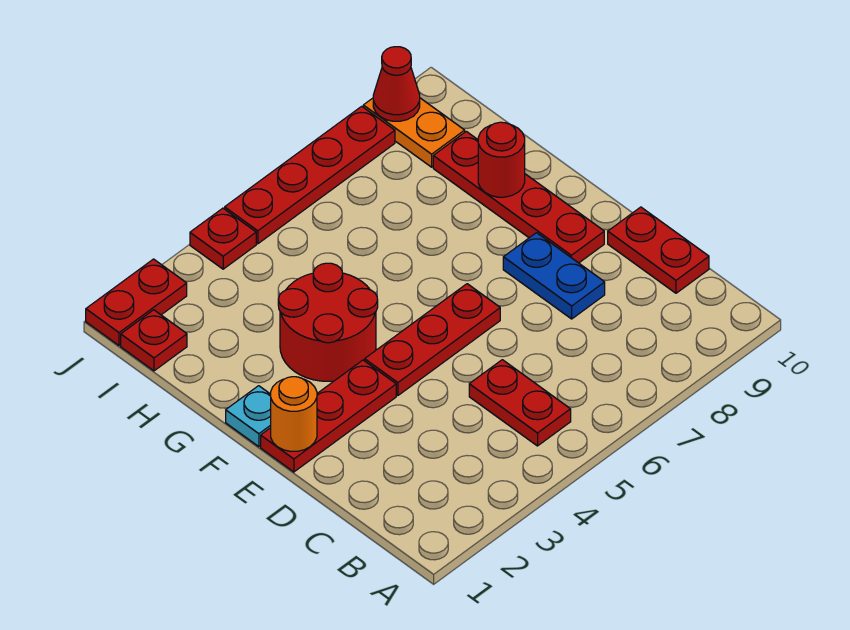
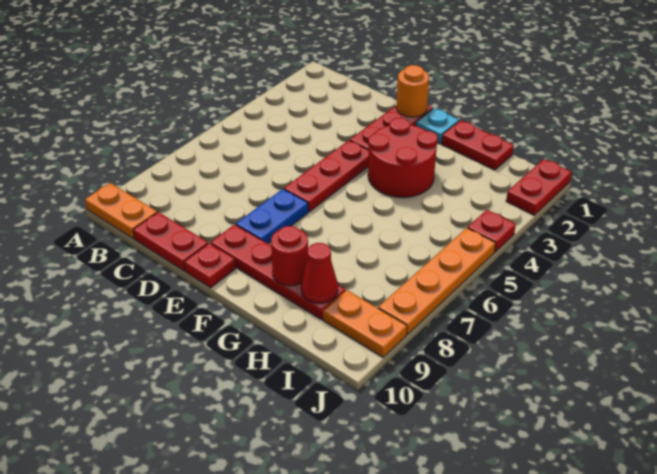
none -> orange plate A10:B10 level 1
red plate B5:C5 level 1 -> red plate G1:H1 level 1
blue plate D8:E8 level 1 -> blue plate E7:E8 level 1
red plate I1 level 1 -> red plate E10 level 1
red plate J5:J8 level 1 -> orange plate J5:J8 level 1
red cone J9 level 2 -> red cone H9 level 2

